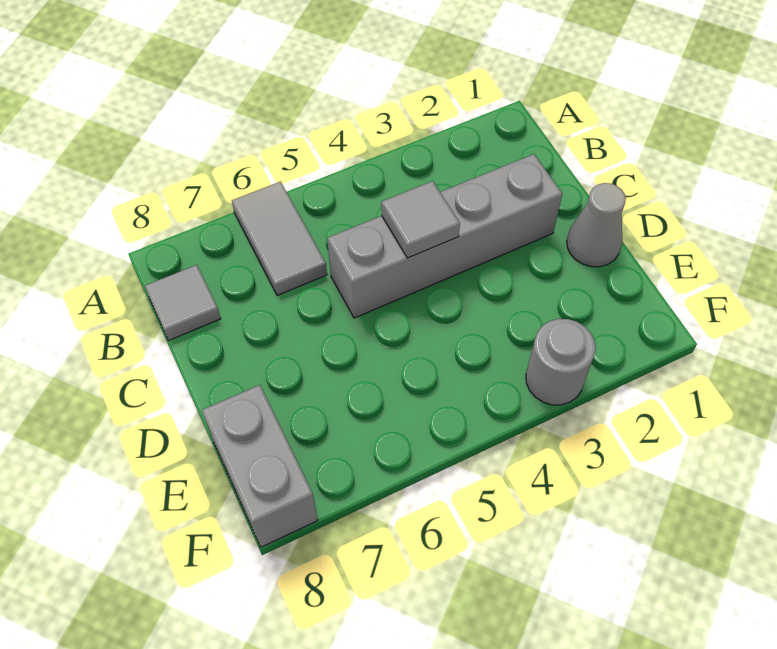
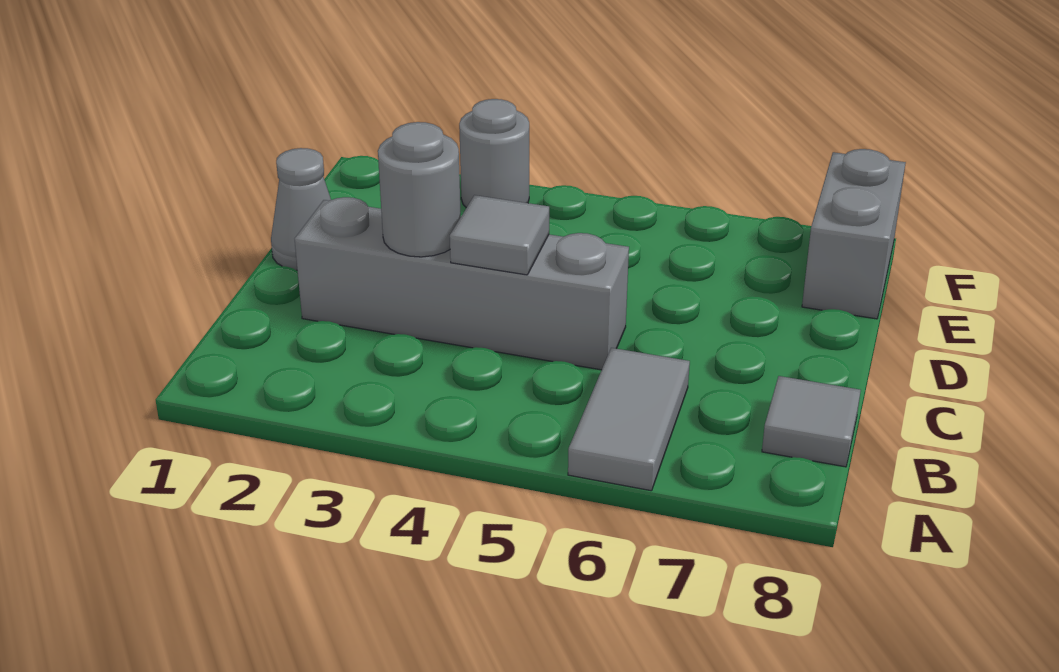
none -> grey round brick C3 level 2

